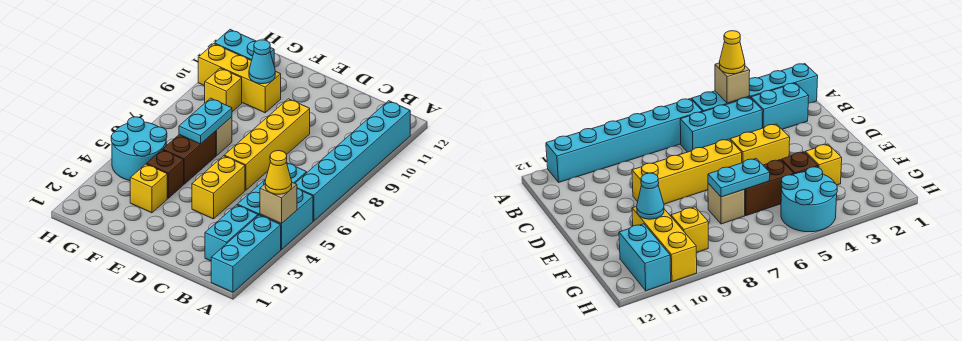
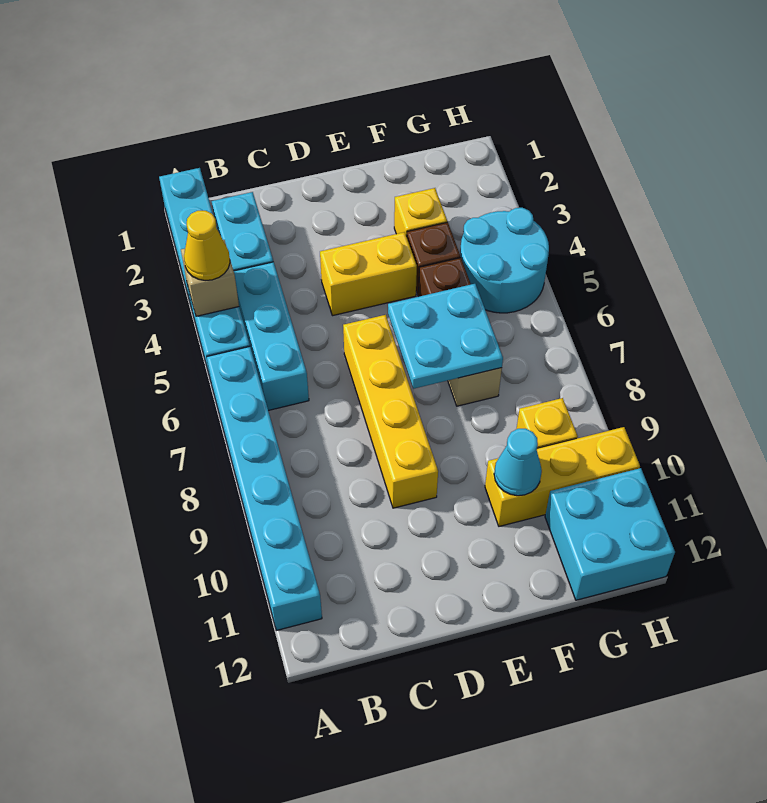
yellow brick D4:D5 level 1 -> yellow brick D4:E4 level 1
cyan plate F6:F7 level 2 -> cyan plate E6:F7 level 2
cyan brick G11:H11 level 1 -> cyan brick G11:H12 level 1

